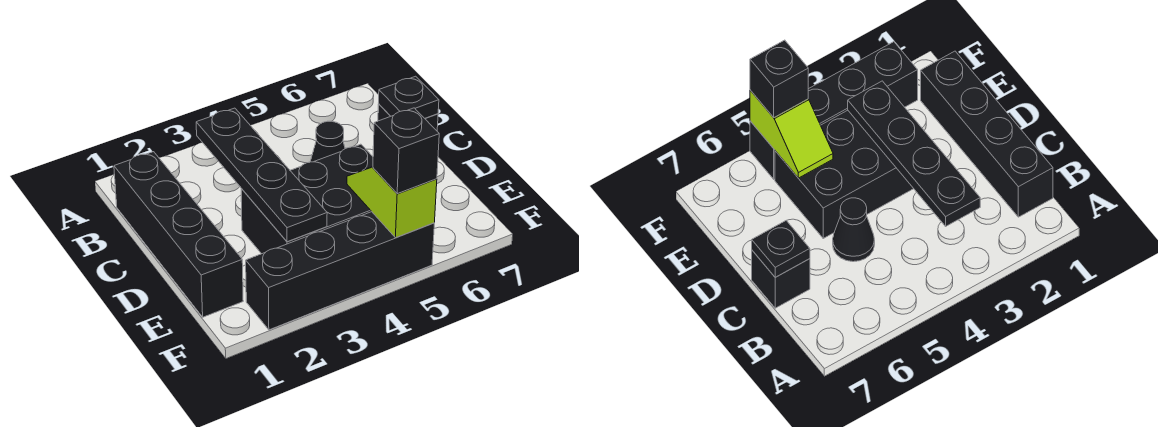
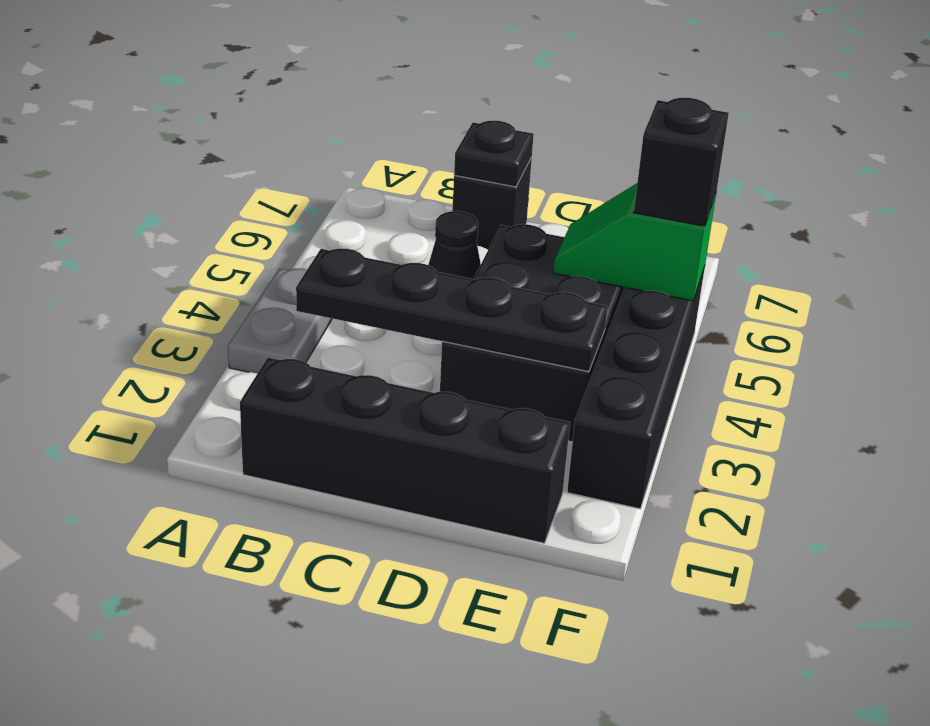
none -> grey plate A3:A4 level 1
lime slope E5:F5 level 2 top F -> green slope E5:F5 level 2 top F

